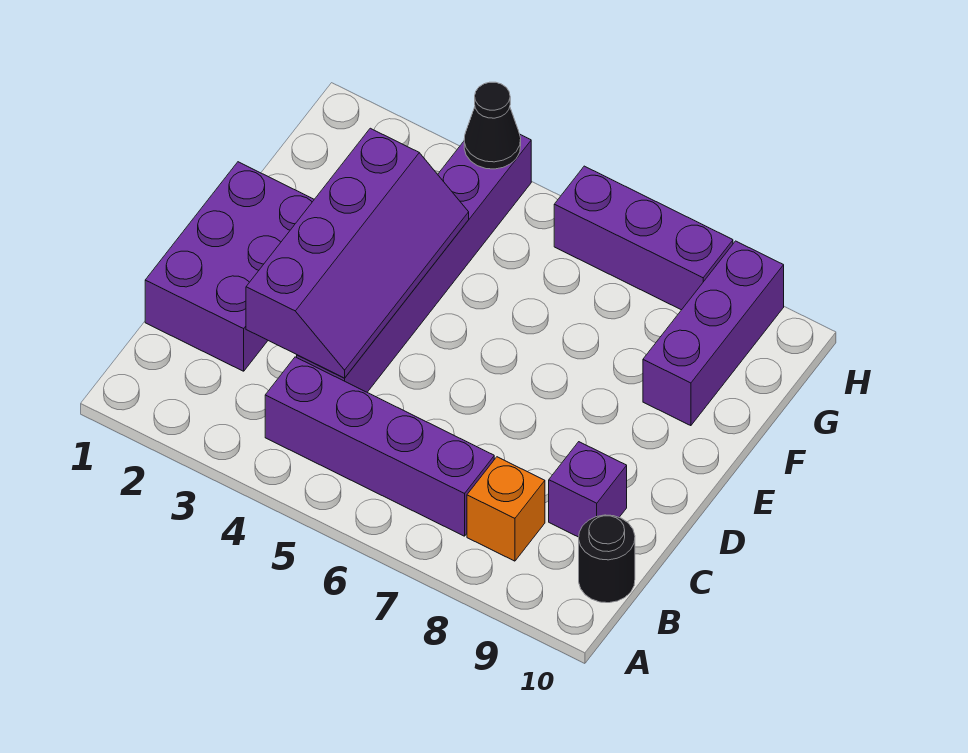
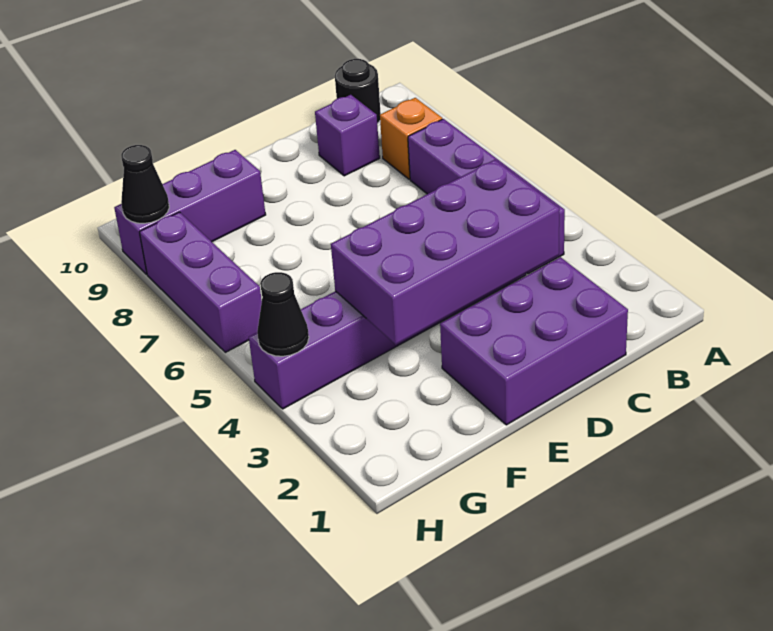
purple slope C3:F4 level 2 top 3 -> purple brick C3:F4 level 2
none -> black cone H9 level 2

